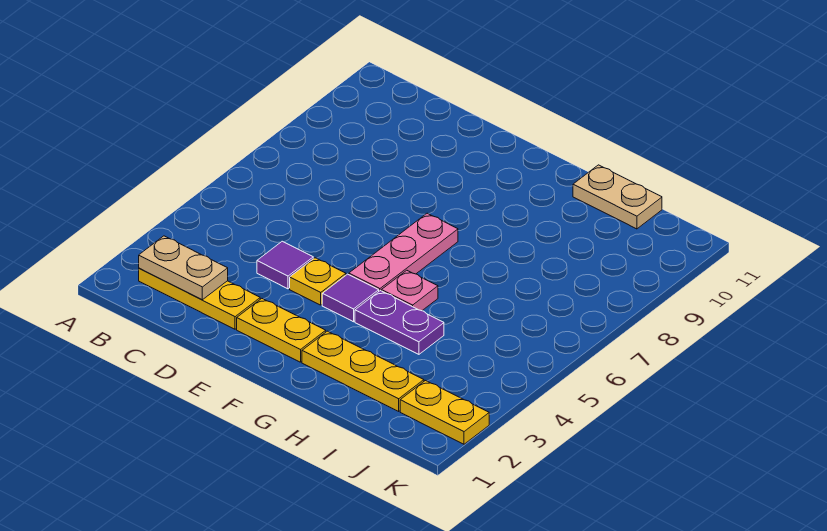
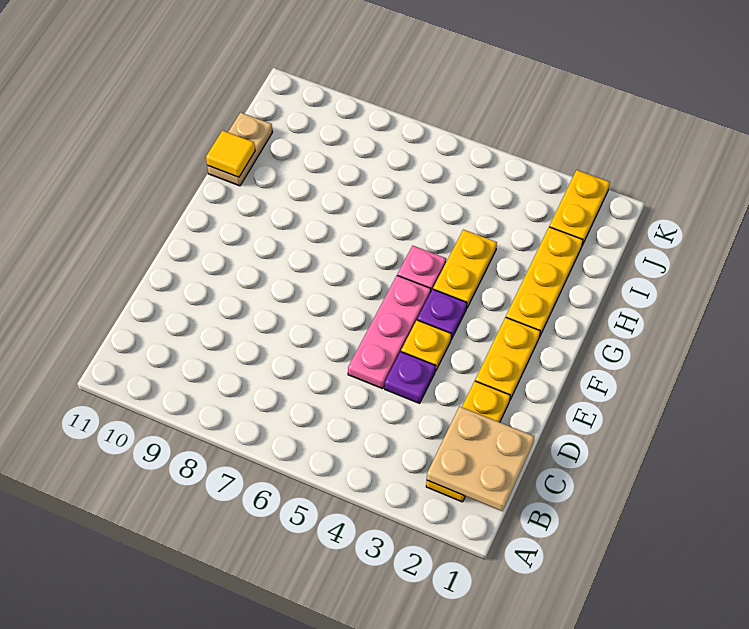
tan plate B2:C2 level 2 -> tan plate B1:C2 level 2
purple tile D4 level 1 -> purple plate D4 level 1
purple tile F4 level 1 -> purple plate F4 level 1
pink plate F5:F7 level 1 -> pink plate D5:F5 level 1
purple plate G4:H4 level 1 -> yellow plate G4:H4 level 1
none -> yellow tile H11 level 2

